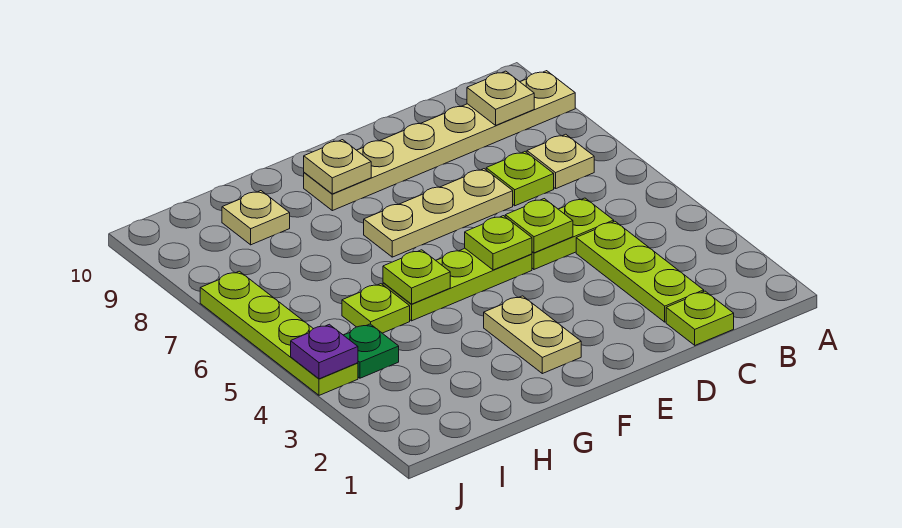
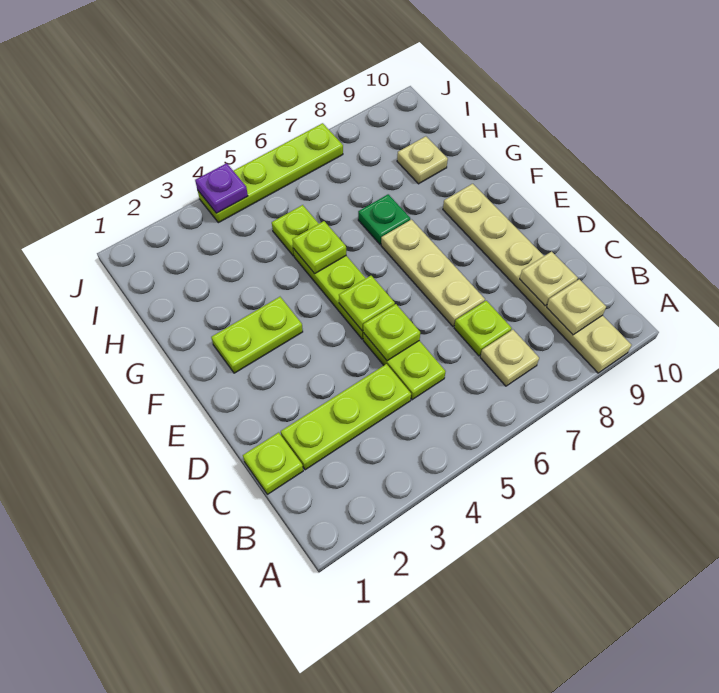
tan plate F2:F3 level 1 -> lime plate F2:F3 level 1
tan plate F9 level 2 -> tan plate C9 level 2
green plate I4 level 1 -> green plate G7 level 1

